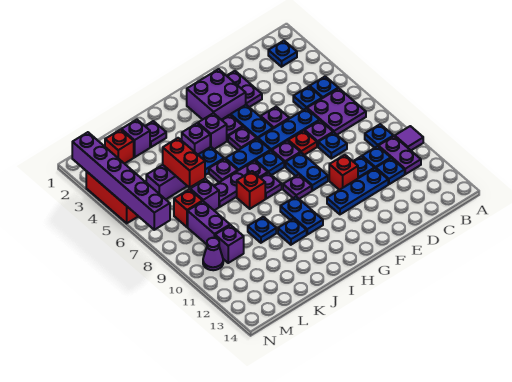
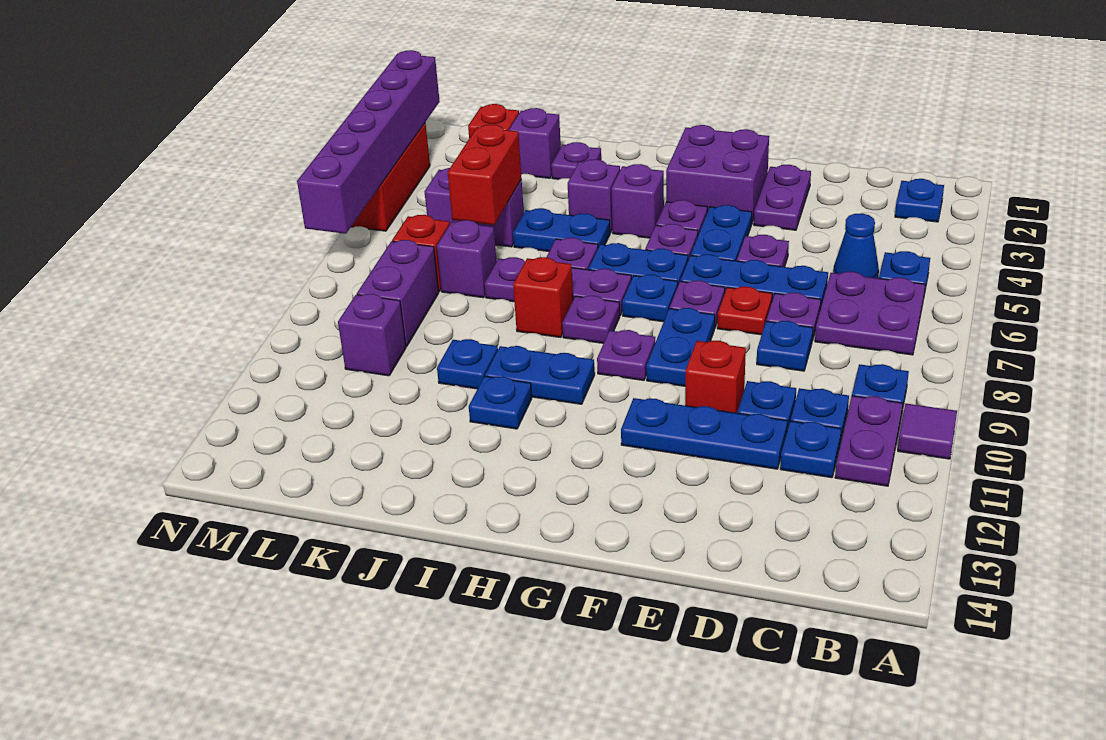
blue plate C5 level 1 -> blue cone C5 level 1
blue plate H10:H11 level 1 -> blue plate H10:I10 level 1
purple cone M10 level 1 -> none

